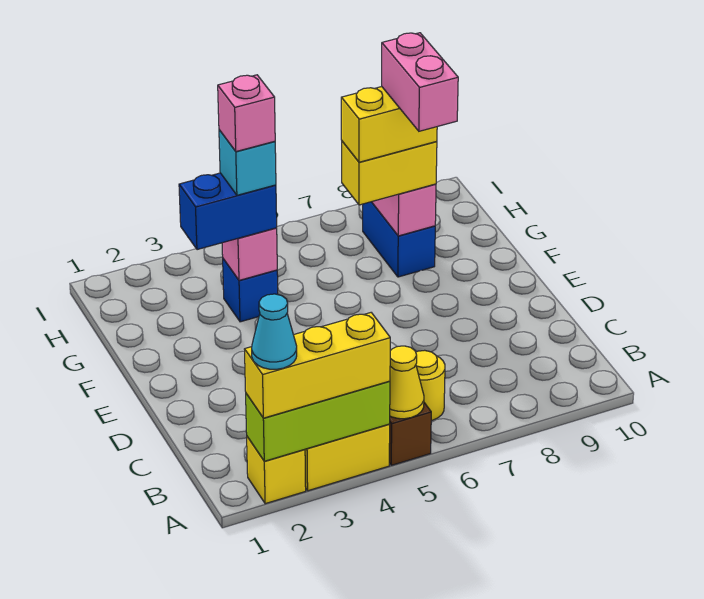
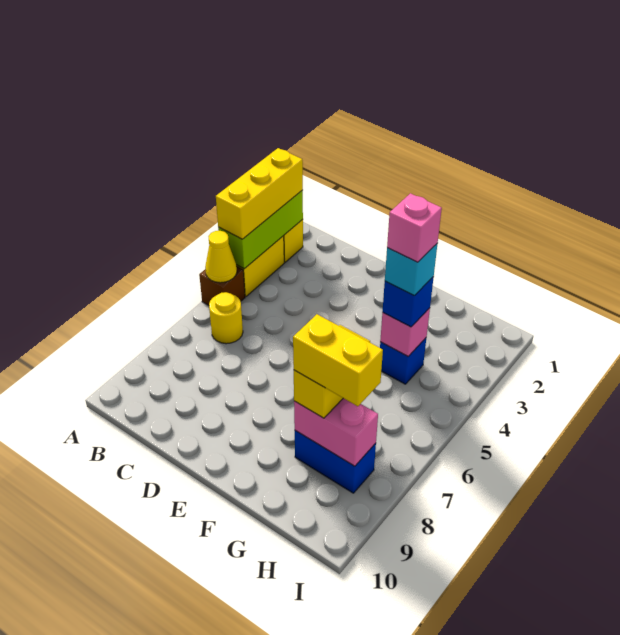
cyan cone A2 level 4 -> none
pink brick F8:G8 level 5 -> none
blue brick G3:G4 level 3 -> blue brick G4 level 3
yellow brick G7:G8 level 4 -> yellow brick G8:H8 level 4

